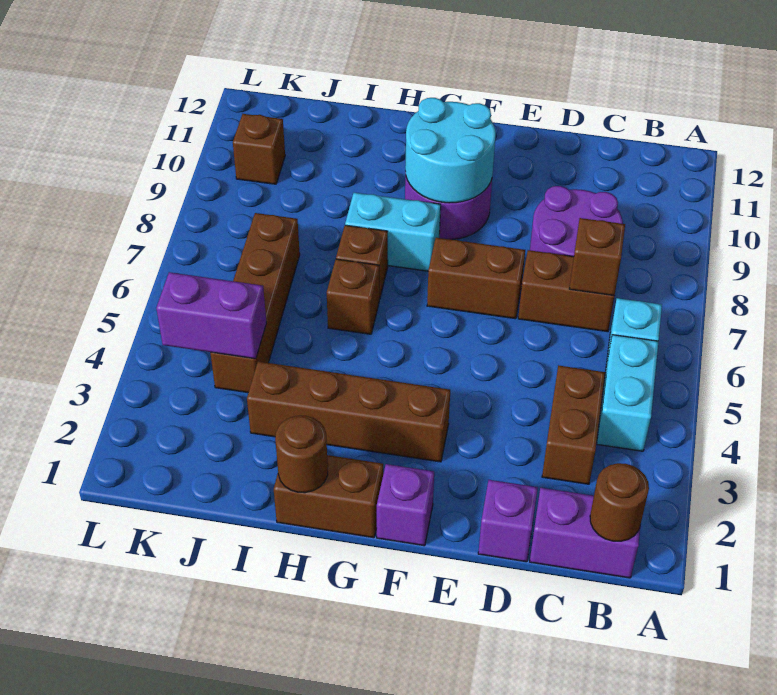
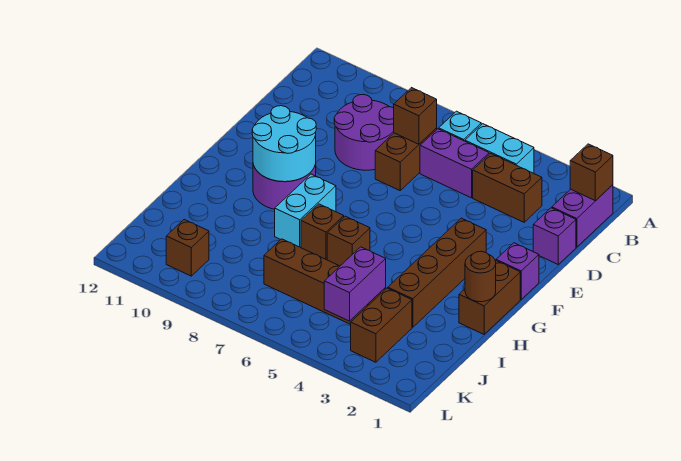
brown round brick B1 level 2 -> brown brick B1 level 2
none -> purple brick C5:C6 level 1
brown brick E7:F7 level 1 -> brown brick J3:K3 level 1

